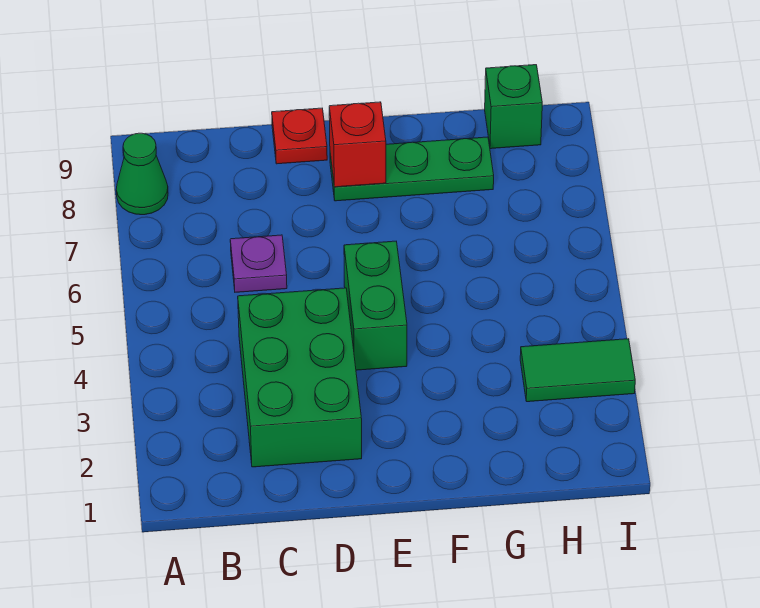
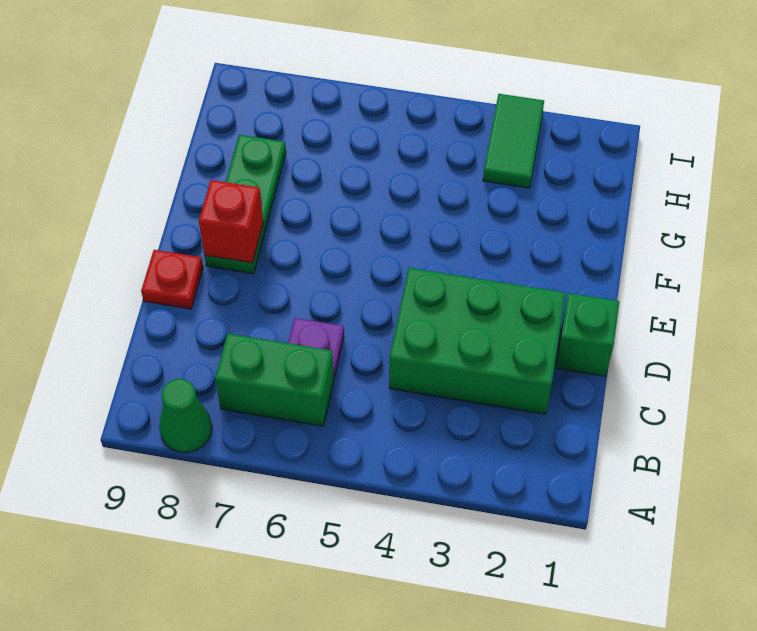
green brick E4:E5 level 1 -> green brick B6:B7 level 1
green brick H9 level 1 -> green brick D1 level 1

